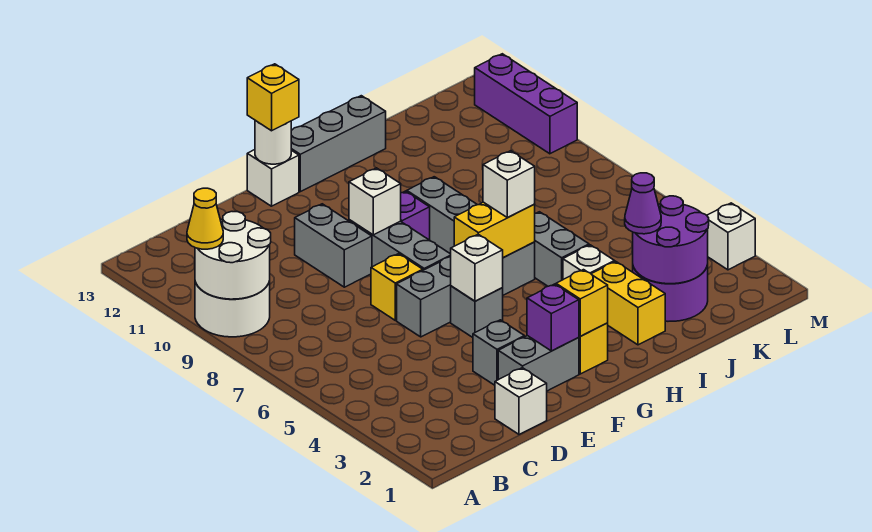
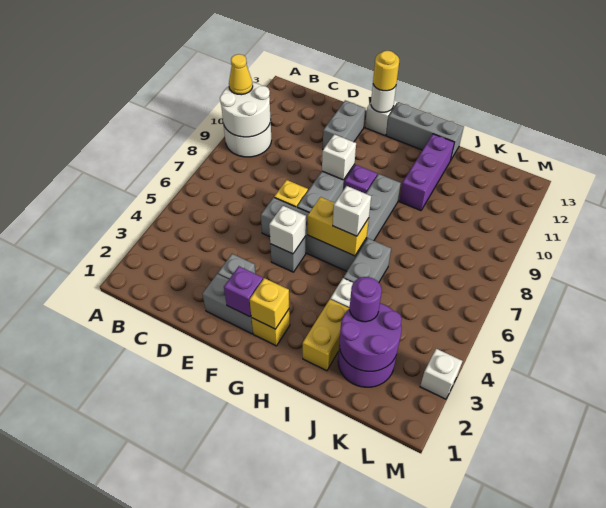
white brick D1 level 1 -> none
grey brick E9:E10 level 1 -> grey brick E11:E12 level 1
yellow brick F13 level 3 -> yellow round brick F13 level 3
purple cone J3 level 3 -> purple round brick J3 level 3
purple brick M10:M12 level 1 -> purple brick I10:I12 level 1

